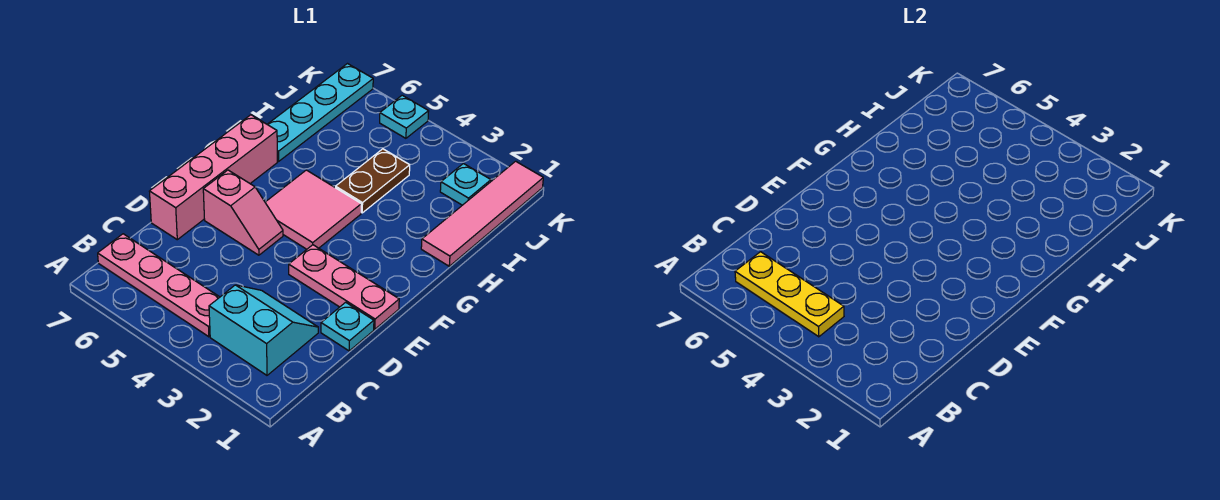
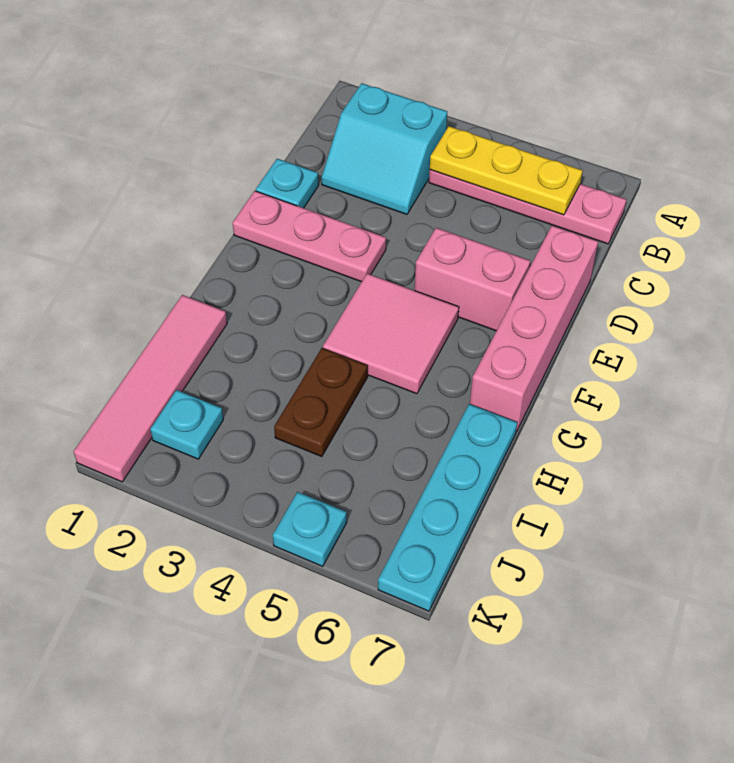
pink slope E5:E6 level 1 top 6 -> pink brick E5:E6 level 1

